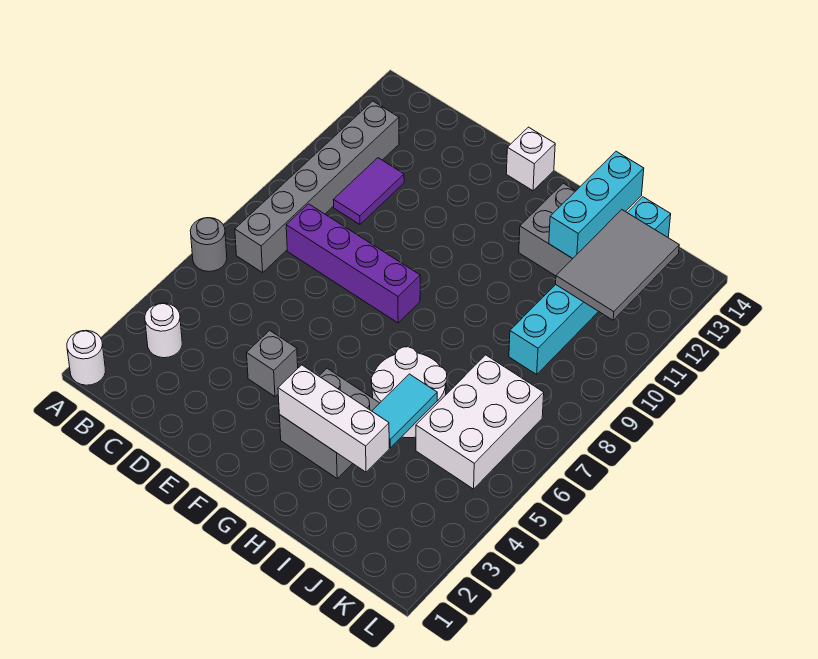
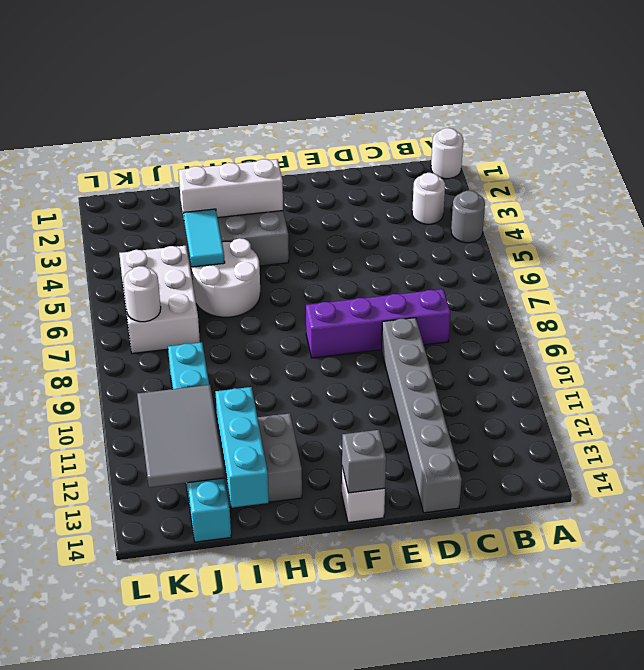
grey round brick A6 level 1 -> grey round brick A4 level 1
grey brick B7:B12 level 1 -> grey brick D9:D14 level 1
purple tile C10:C11 level 1 -> none
grey brick E4 level 1 -> grey brick F14 level 2
none -> white round brick K7 level 2

